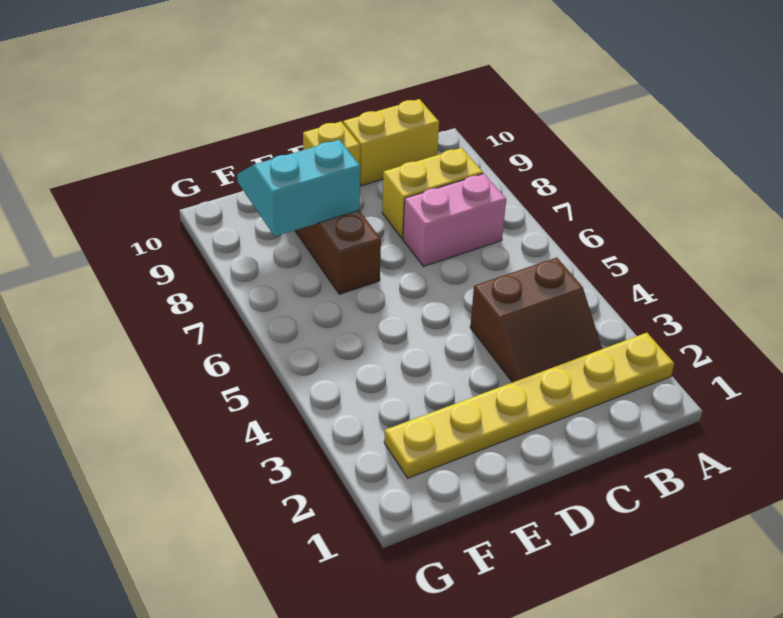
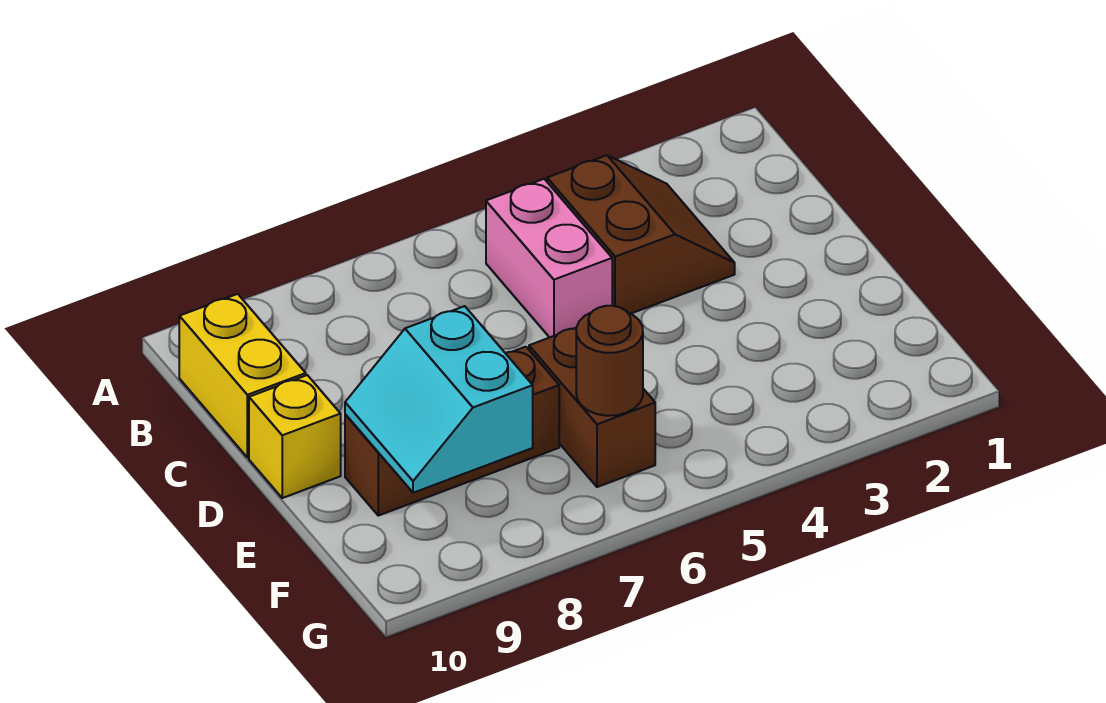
yellow plate A2:F2 level 1 -> none
pink brick B7:C7 level 1 -> pink brick B5:C5 level 1
yellow brick B8:C8 level 1 -> none
none -> brown brick E6:F6 level 1
none -> brown round brick F6 level 2

